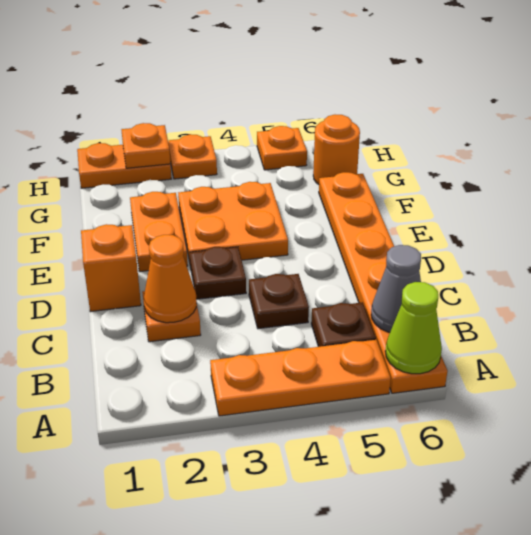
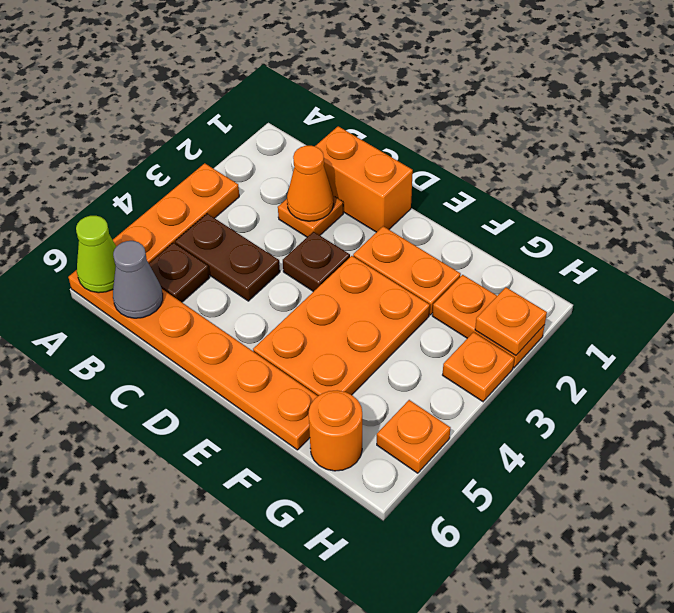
brown plate C4 level 1 -> brown plate B4:C4 level 1
orange brick D1 level 1 -> orange brick C1:D1 level 1
orange plate E3:F4 level 1 -> orange plate E3:F5 level 1
orange plate H1:H2 level 1 -> orange plate G2:H2 level 1

